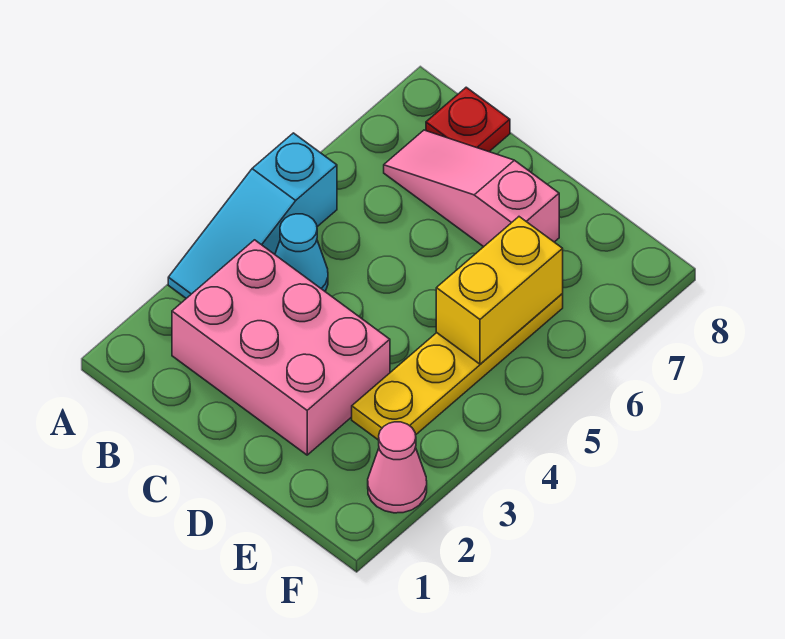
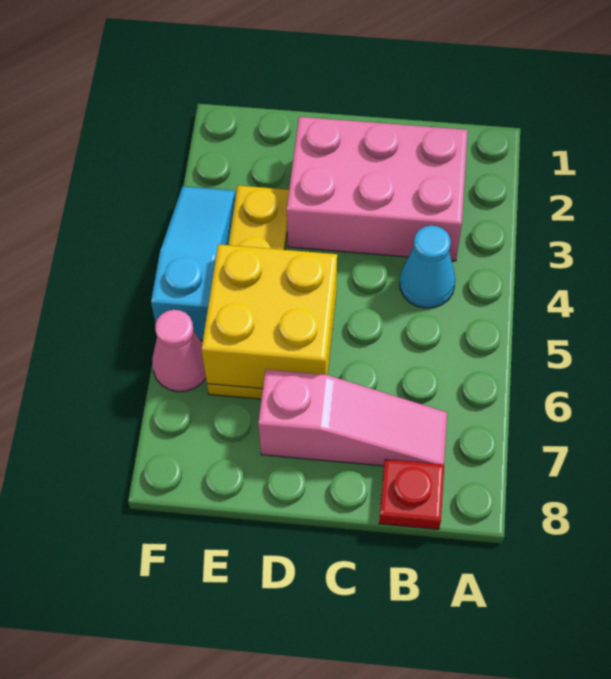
cyan slope A3:A5 level 1 top 5 -> cyan slope F3:F5 level 1 top 5
yellow brick E5:E6 level 2 -> yellow brick D5:E6 level 2
pink cone F2 level 1 -> pink cone F6 level 1

